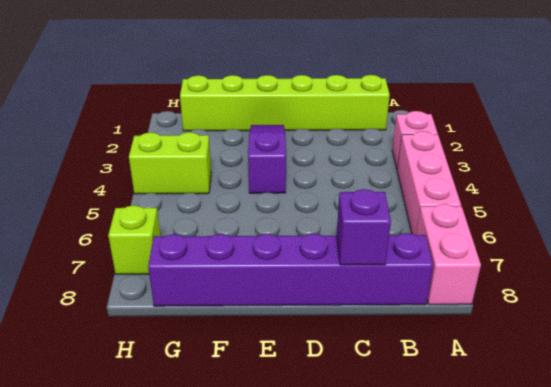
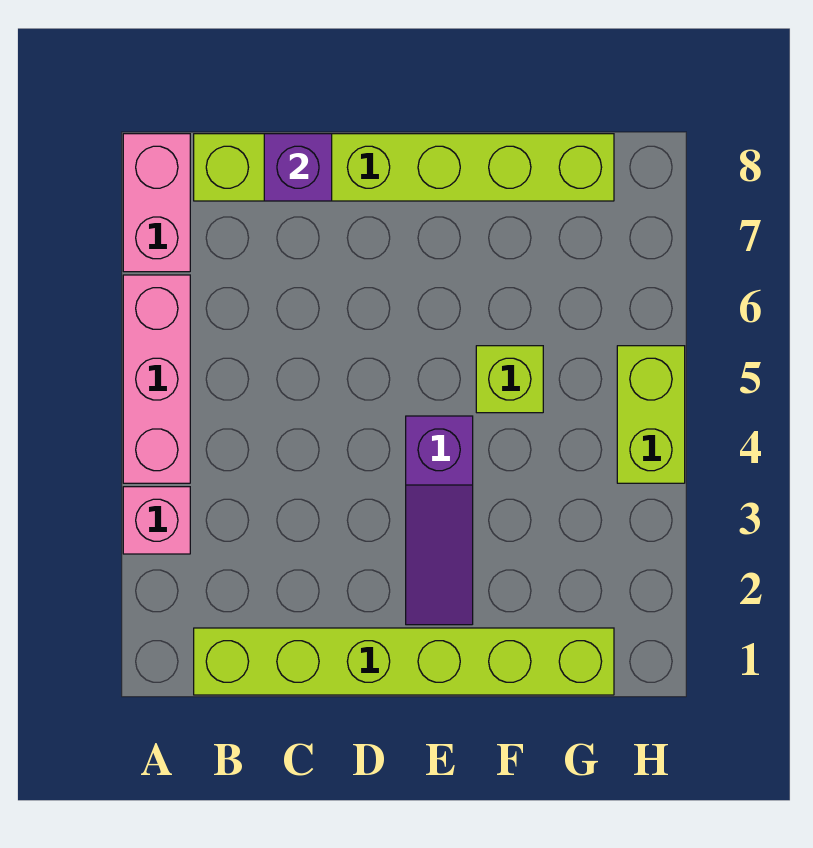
purple brick B8:G8 level 1 -> lime brick B8:G8 level 1
lime brick G4:H4 level 1 -> lime brick H4:H5 level 1
lime brick H7 level 1 -> lime brick F5 level 1

